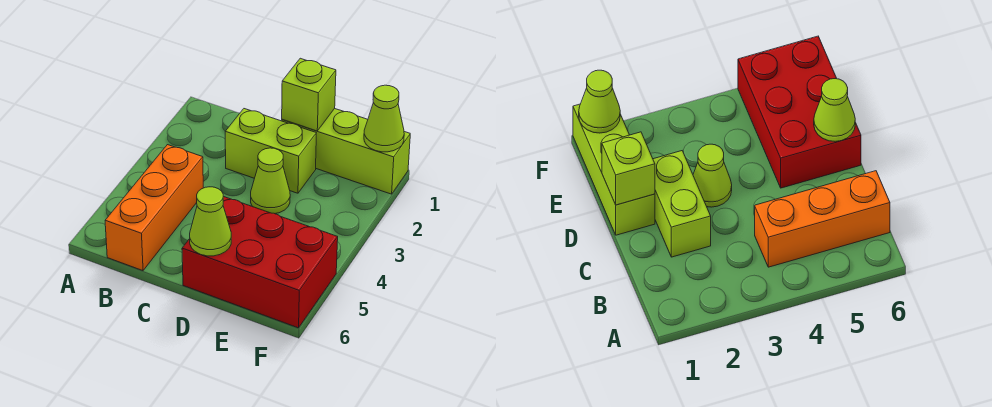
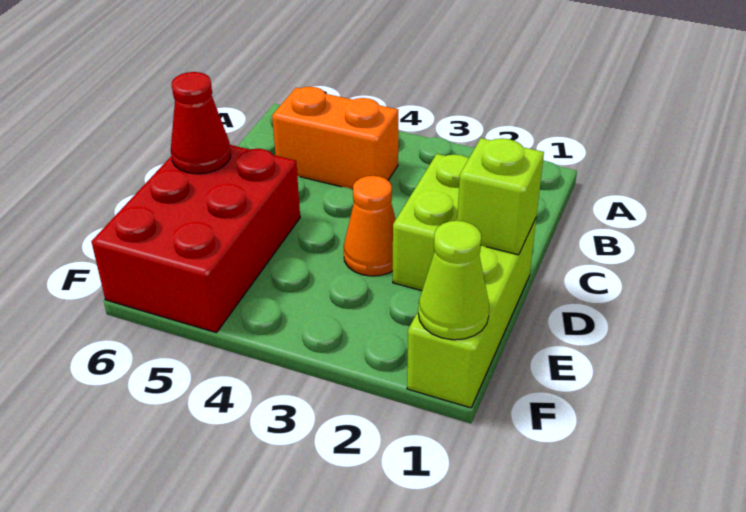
orange brick B4:B6 level 1 -> orange brick B4:B5 level 1
lime cone D3 level 1 -> orange cone D3 level 1
lime cone D6 level 2 -> red cone D6 level 2

